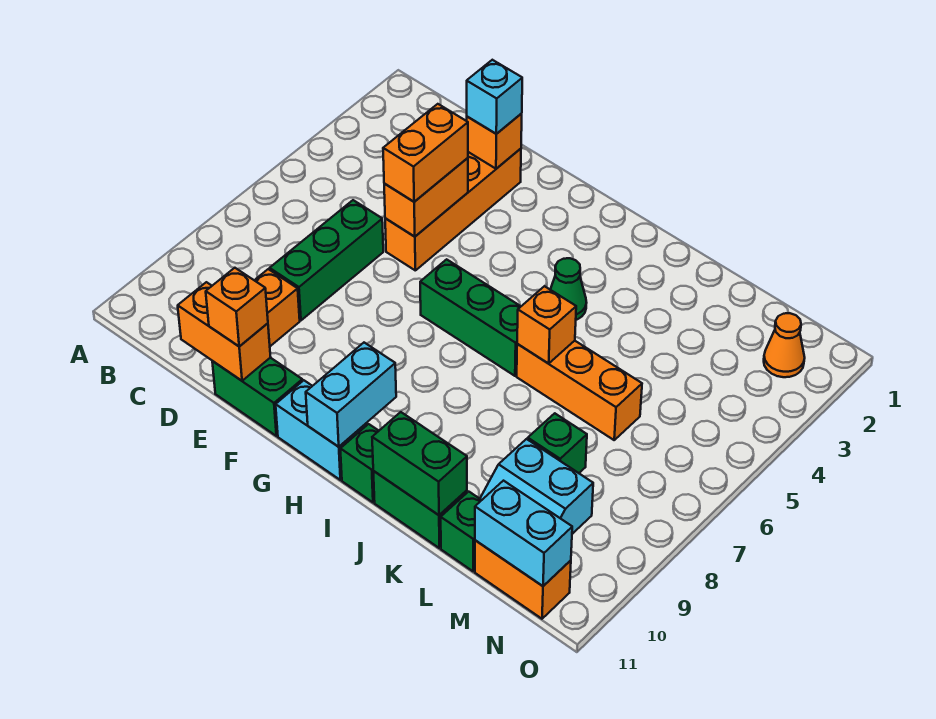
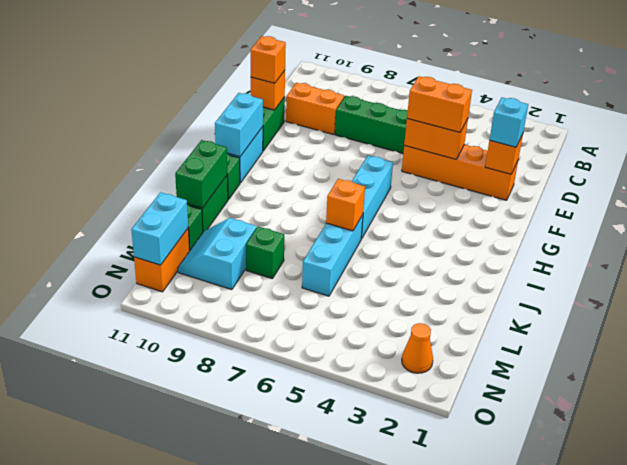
orange brick D11:E11 level 2 -> orange brick E11 level 2
green brick G6:I6 level 1 -> cyan brick G6:I6 level 1
cyan brick H10:H11 level 2 -> cyan brick G11:H11 level 2
green cone I4 level 1 -> none
orange brick J6:L6 level 1 -> cyan brick J6:L6 level 1

